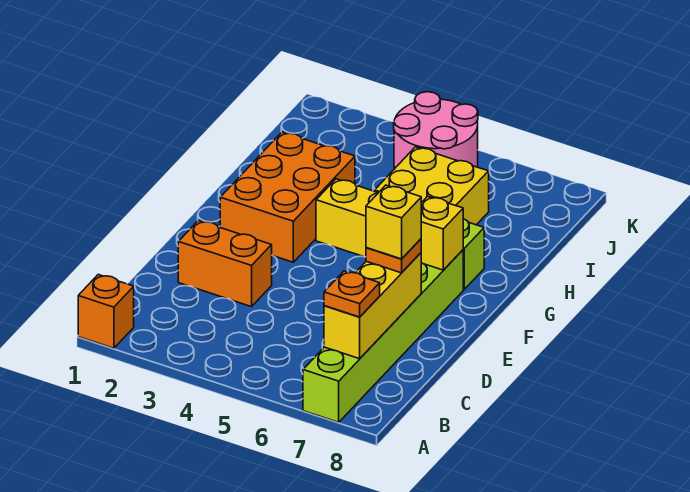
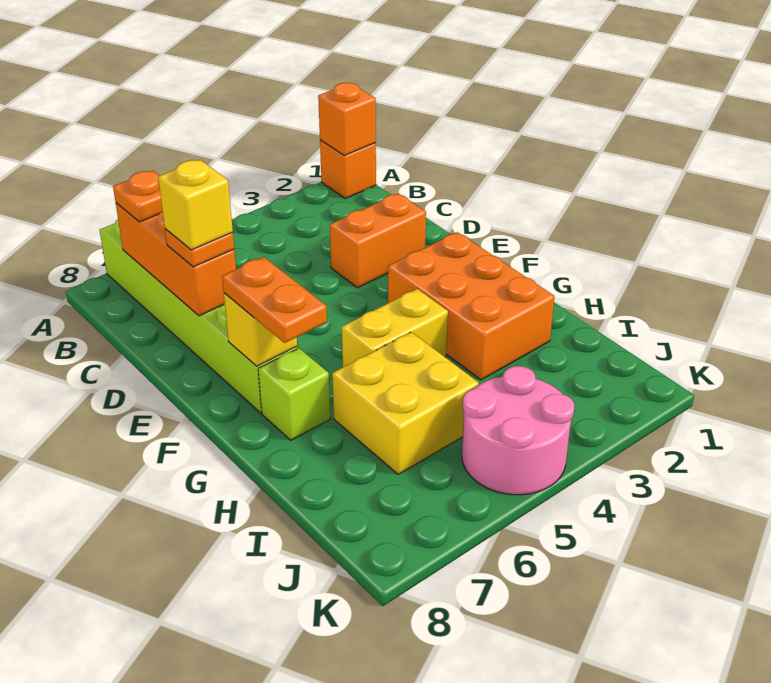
none -> orange brick A1 level 2
yellow brick B7:D7 level 2 -> orange brick B7:D7 level 2
none -> orange plate F7:G7 level 3

